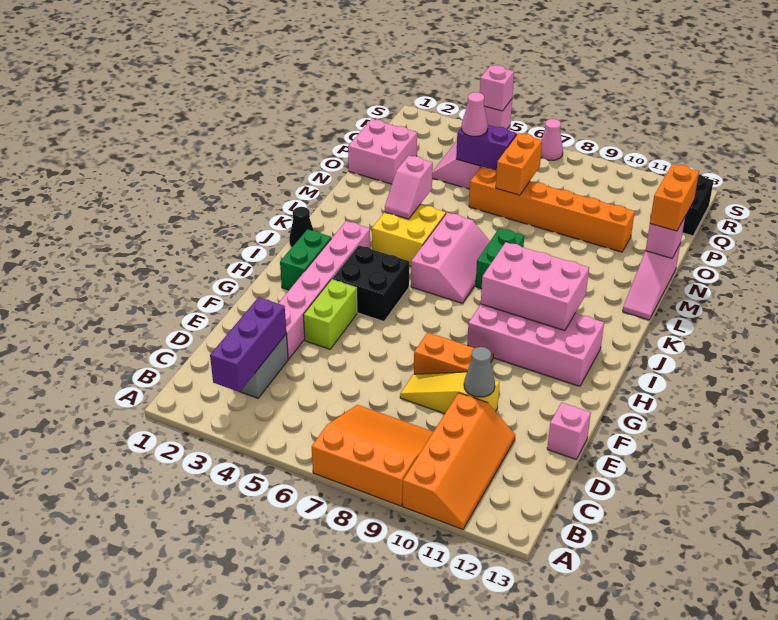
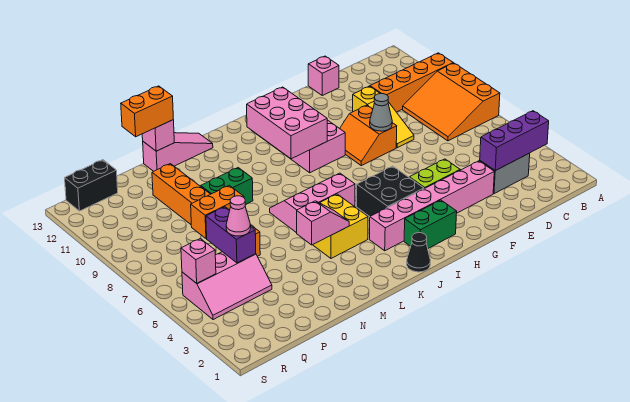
grey cone E10 level 2 -> grey cone F8 level 2
green brick K8:L8 level 1 -> green brick M9:N9 level 1
pink brick O1:P2 level 1 -> none
pink brick R5 level 3 -> none
pink cone S7 level 1 -> none

